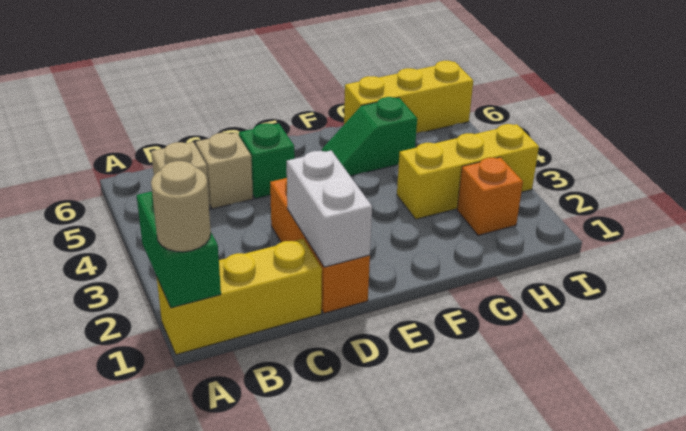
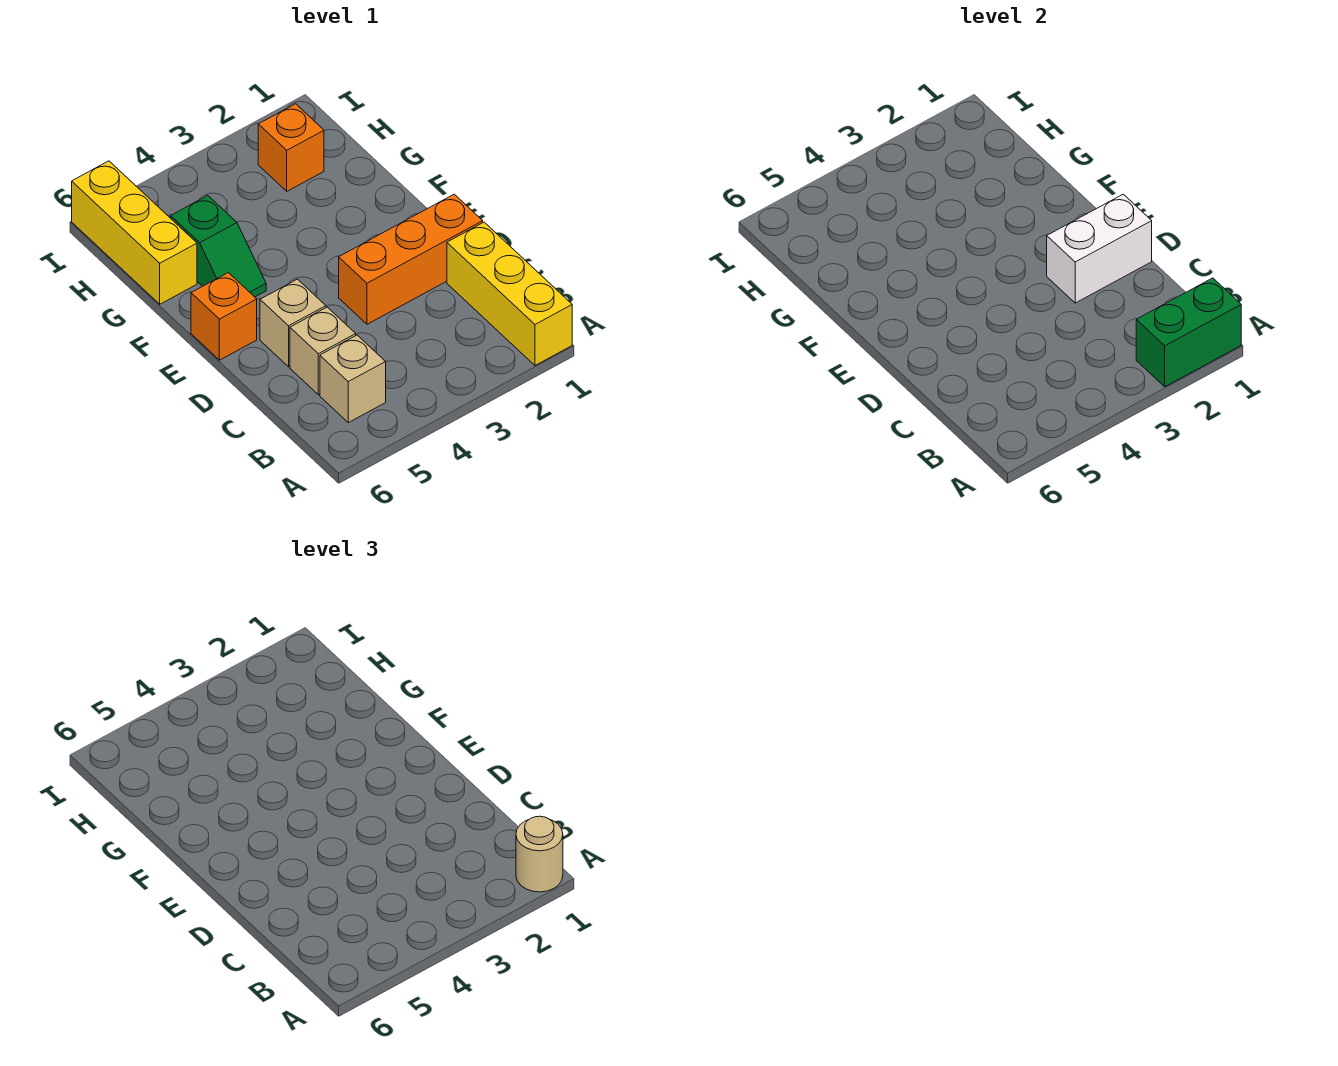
green brick D5 level 1 -> tan brick D5 level 1
none -> orange brick E6 level 1
yellow brick G3:I3 level 1 -> none

